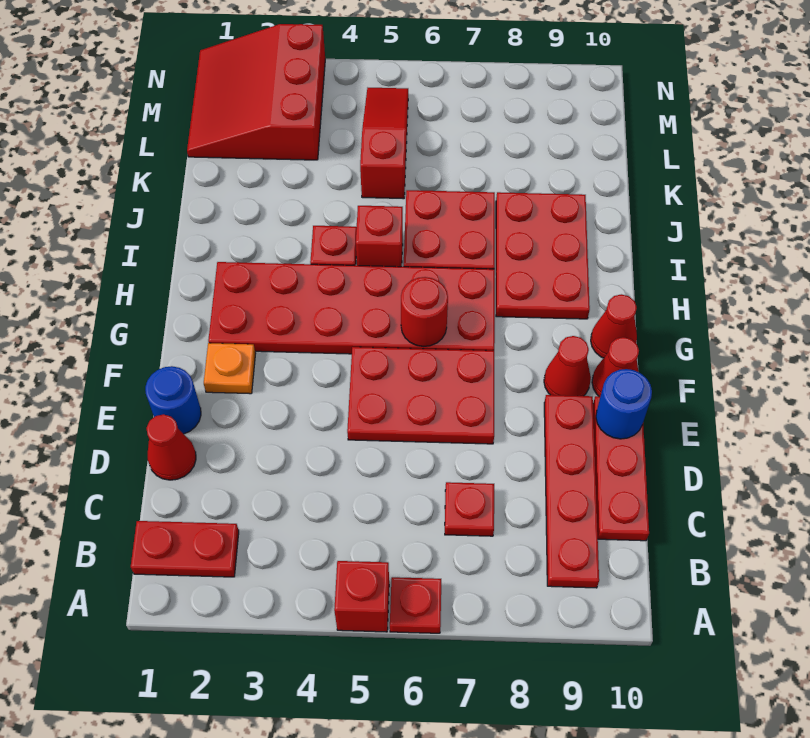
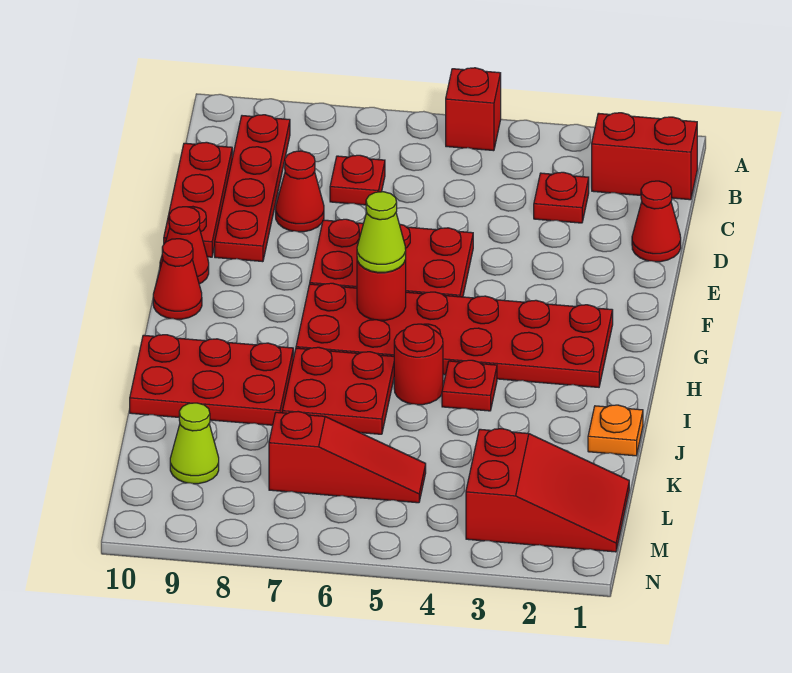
red plate A6 level 1 -> red plate C3 level 1
red plate B1:B2 level 1 -> red brick B1:B2 level 1
blue round brick E1 level 1 -> none
blue round brick E10 level 2 -> none
orange plate F2 level 1 -> orange plate J1 level 1
red cone F9 level 1 -> red cone D8 level 1
none -> lime cone G6 level 3
red plate H8:J9 level 1 -> red plate I8:J10 level 1
red brick I5 level 1 -> red round brick I5 level 1
red slope K5:M5 level 1 top K -> red slope L5:L7 level 1 top 7
red slope L1:N3 level 1 top 3 -> red slope L1:M3 level 1 top 3
none -> lime cone L9 level 1

